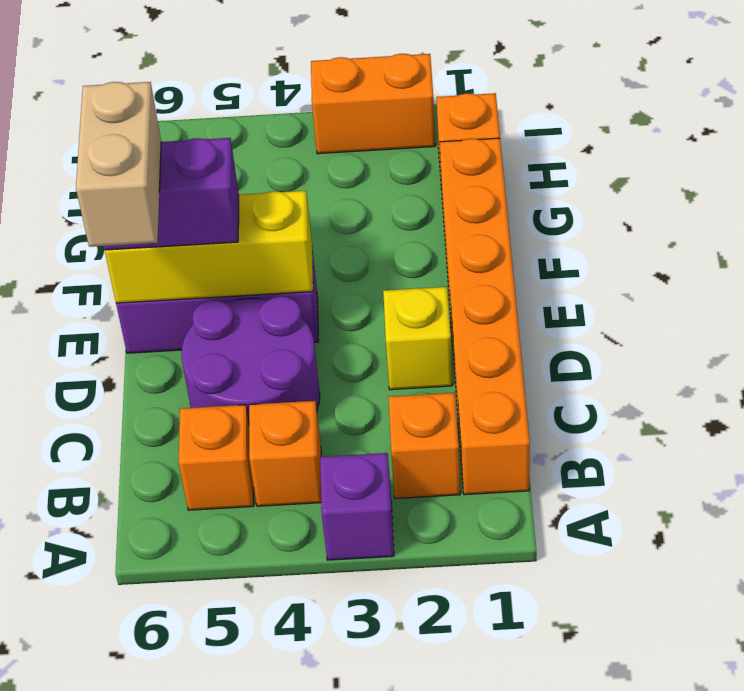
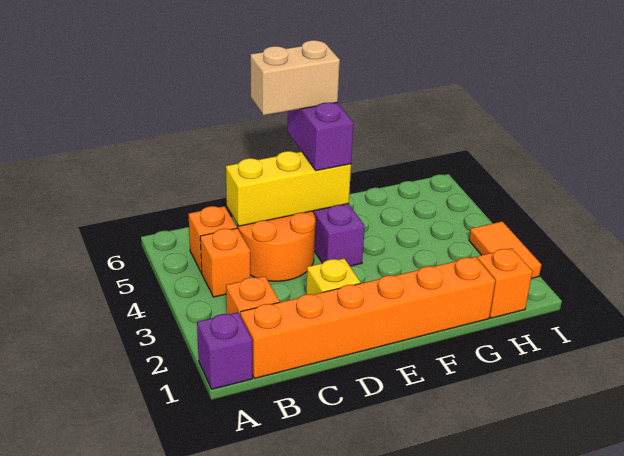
purple brick A3 level 1 -> purple brick A1 level 1
purple round brick C4:D5 level 1 -> orange round brick C4:D5 level 1
yellow brick E4:E6 level 2 -> yellow brick C5:E5 level 2
orange brick I2:I3 level 1 -> orange tile I2:I3 level 1

